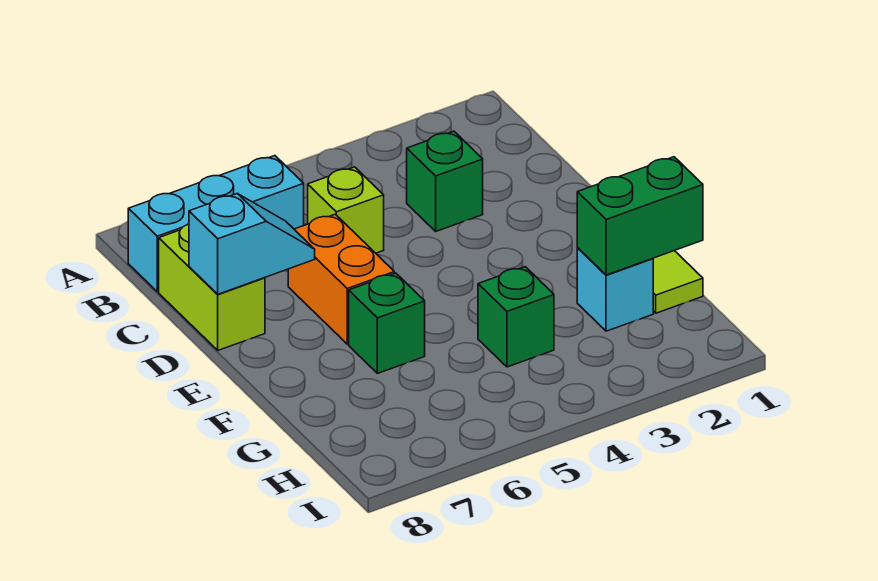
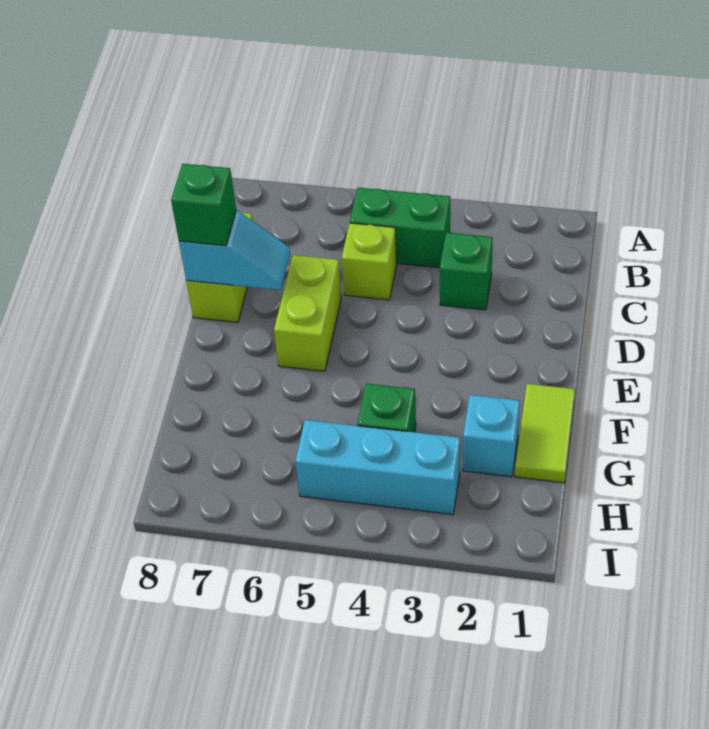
cyan brick B6:B8 level 1 -> cyan brick H3:H5 level 1
orange brick D6:E6 level 1 -> lime brick D6:E6 level 1
green brick F6 level 1 -> green brick D8 level 3
green brick G1:G2 level 2 -> green brick B4:B5 level 1

